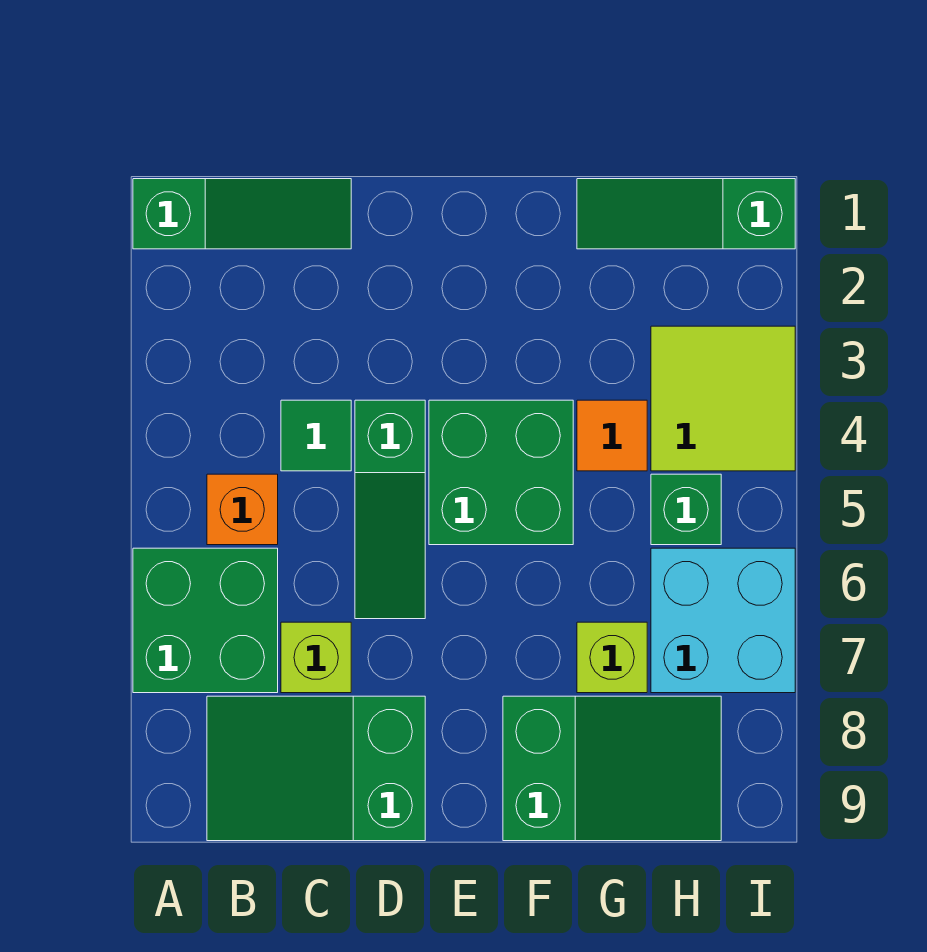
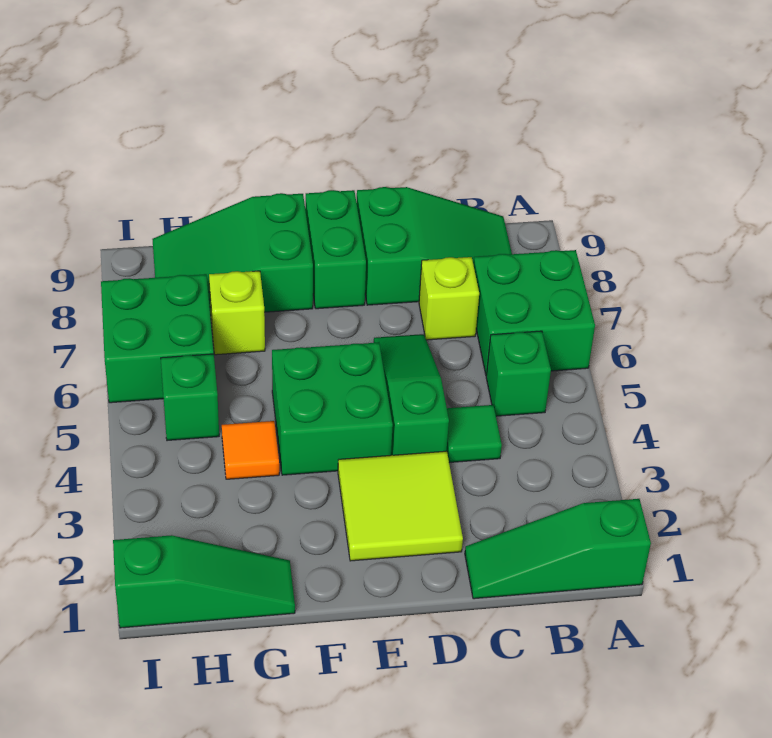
orange brick B5 level 1 -> green brick B5 level 1
none -> green brick E8:E9 level 1
lime tile H3:I4 level 1 -> lime tile D2:E3 level 1
cyan brick H6:I7 level 1 -> green brick H6:I7 level 1

